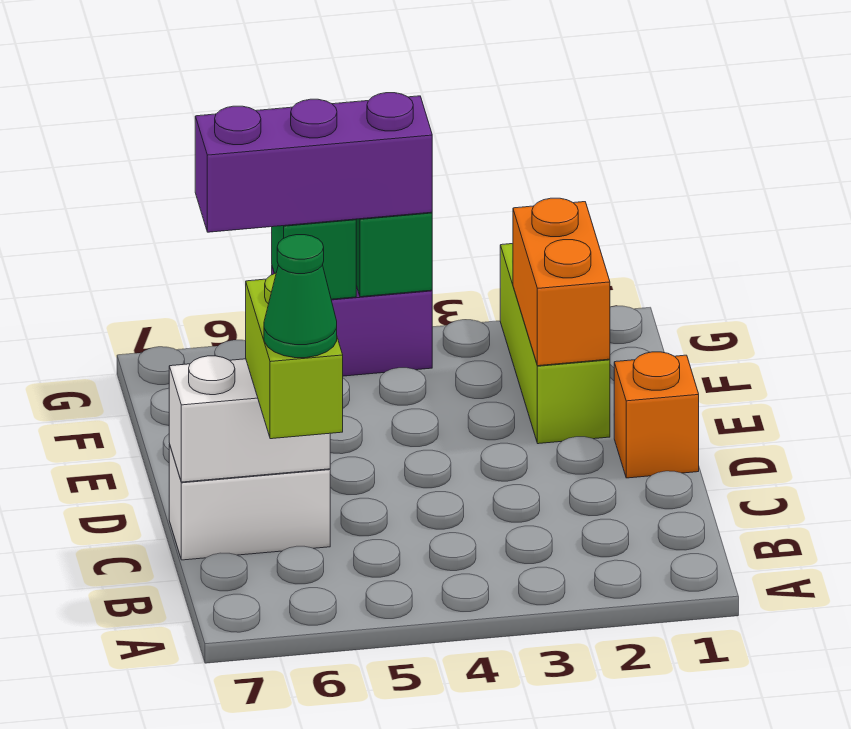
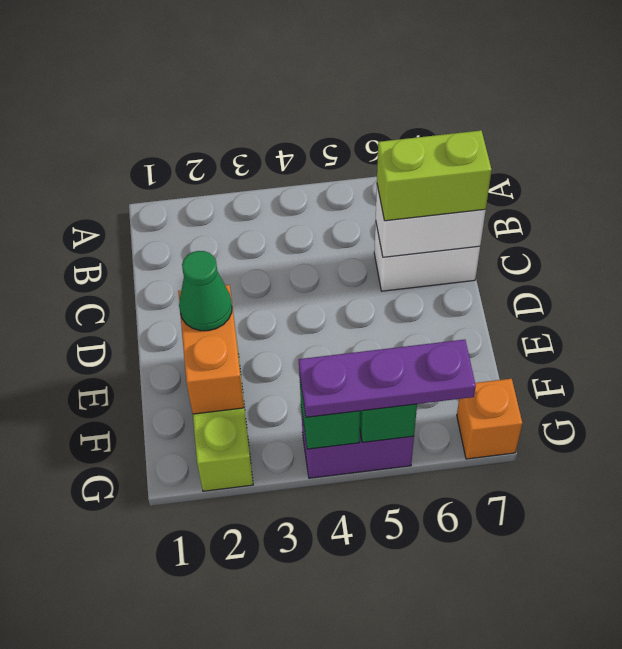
lime brick B6:C6 level 3 -> lime brick C6:C7 level 3
green cone B6 level 4 -> green cone E2 level 3
orange brick D1 level 1 -> orange brick G7 level 1
purple brick G4:G6 level 3 -> purple plate G4:G6 level 3

